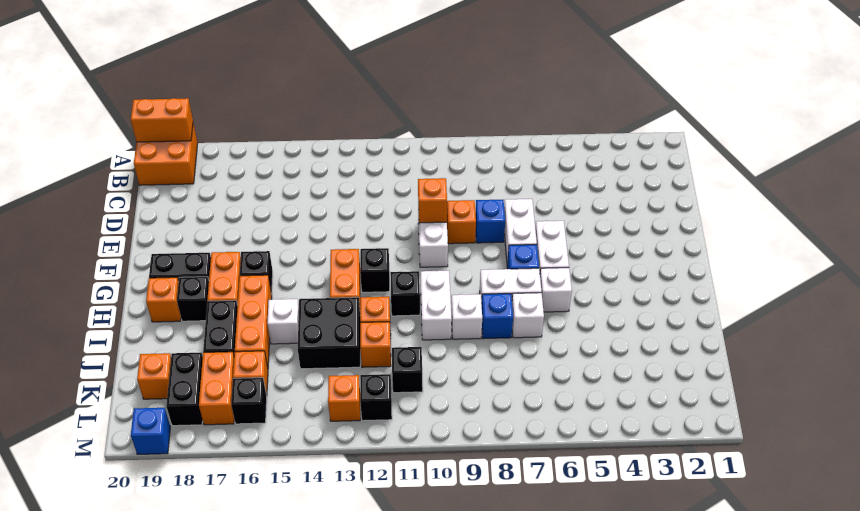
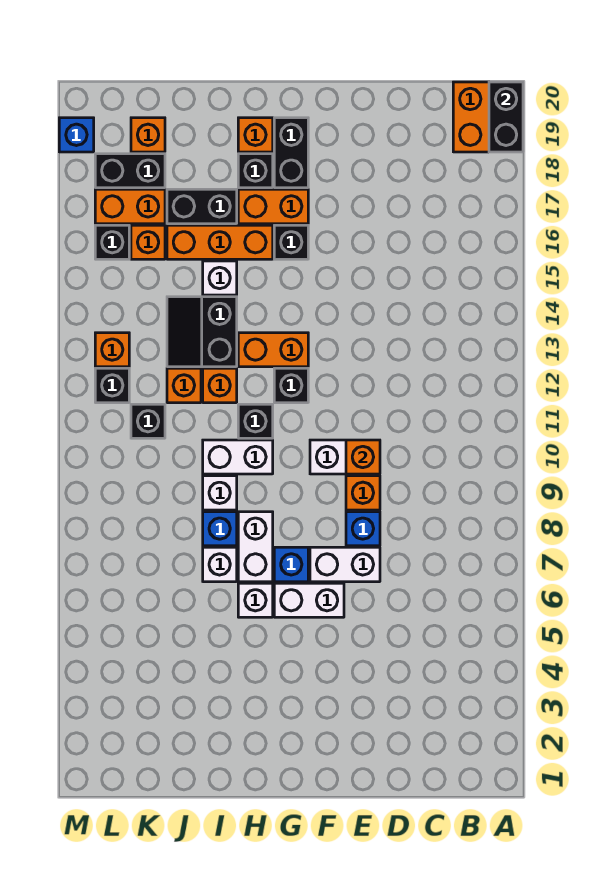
orange brick A19:A20 level 2 -> black brick A19:A20 level 2
black brick I13:J14 level 1 -> black slope I13:J14 level 1 top I

